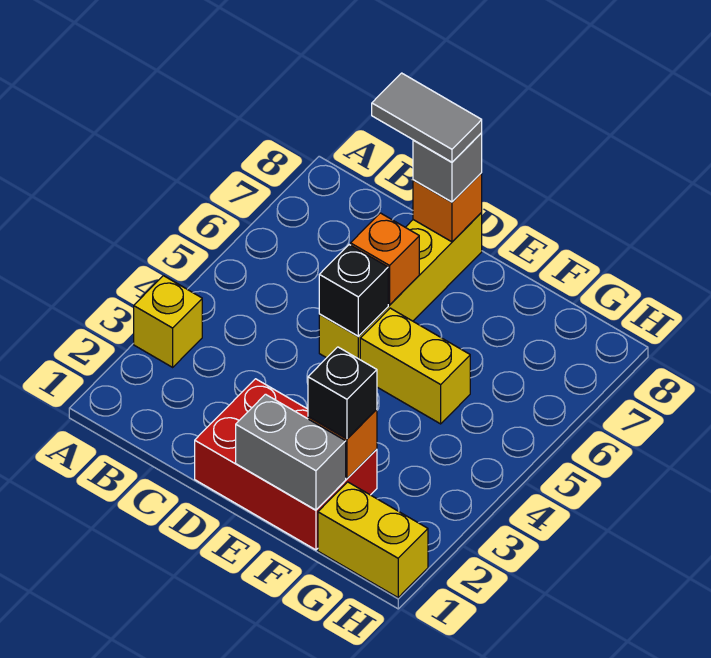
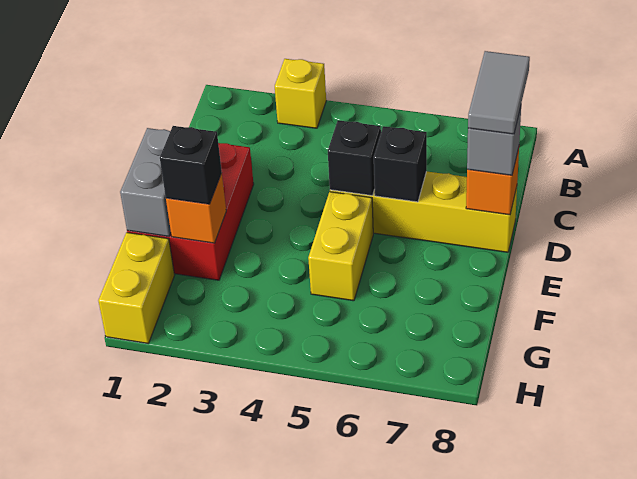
orange brick D6 level 2 -> black brick D6 level 2

